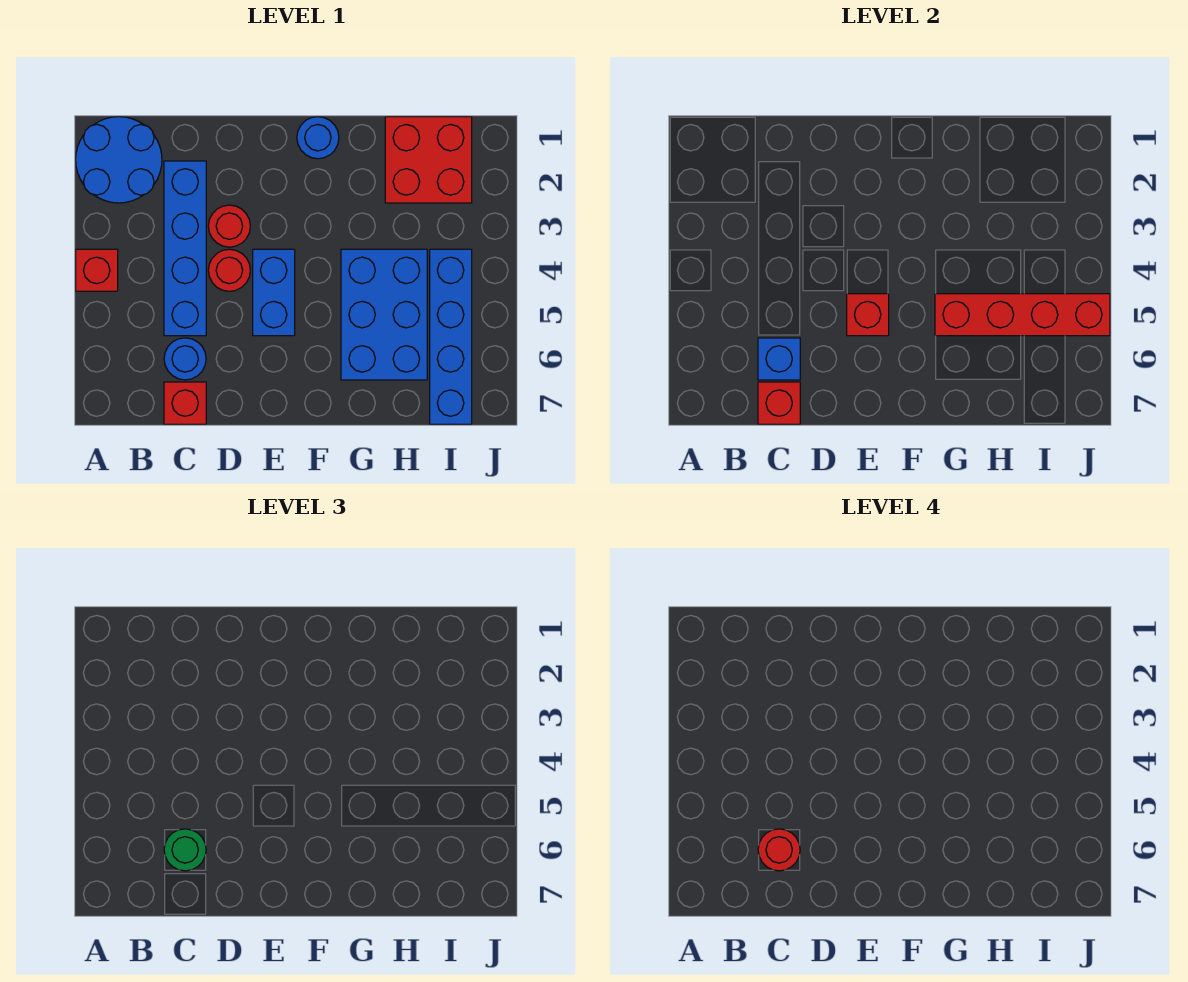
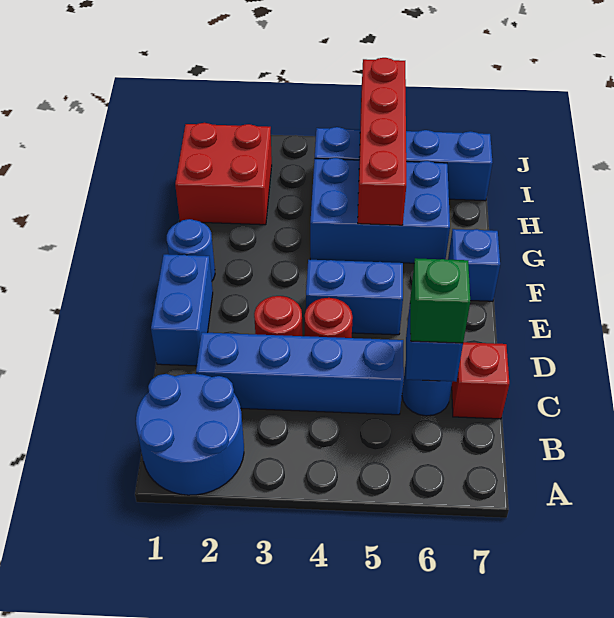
red brick A4 level 1 -> none
green round brick C6 level 3 -> green brick C6 level 3
red round brick C6 level 4 -> none
red brick C7 level 2 -> none
none -> blue brick D1:E1 level 1
red brick E5 level 2 -> none
none -> blue brick F7 level 1

